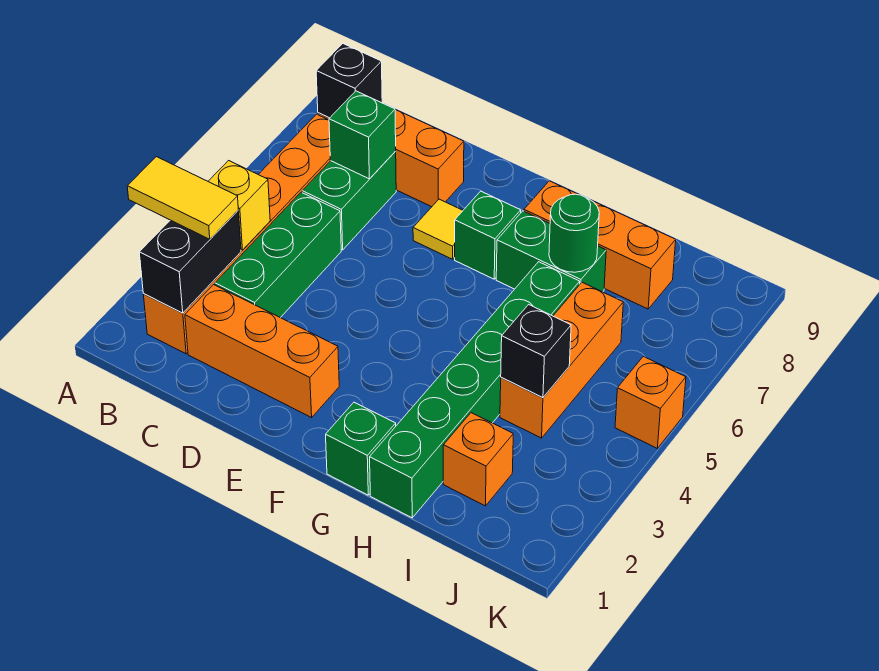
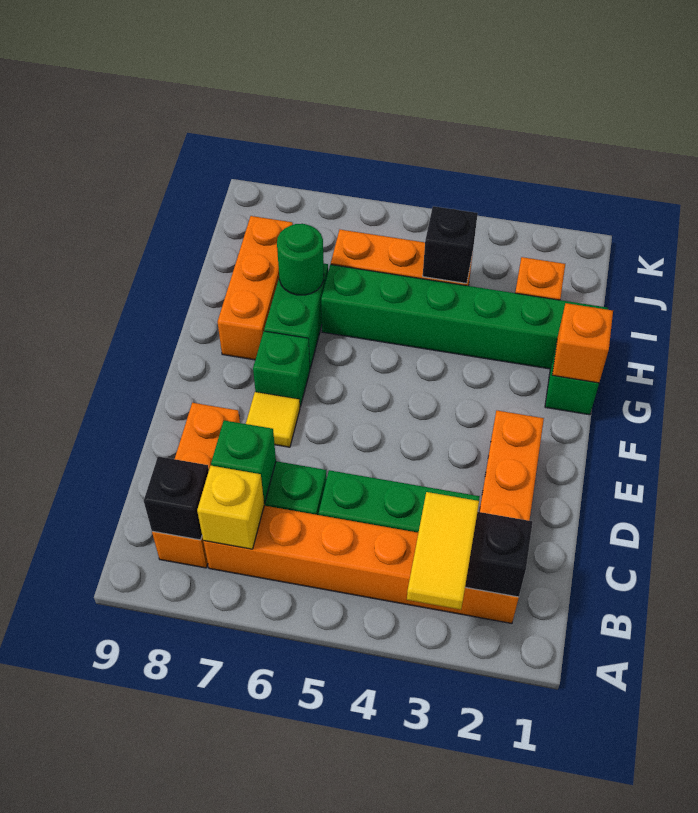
yellow brick B4 level 2 -> yellow brick B7 level 2
orange brick K5 level 1 -> orange brick G1 level 2

